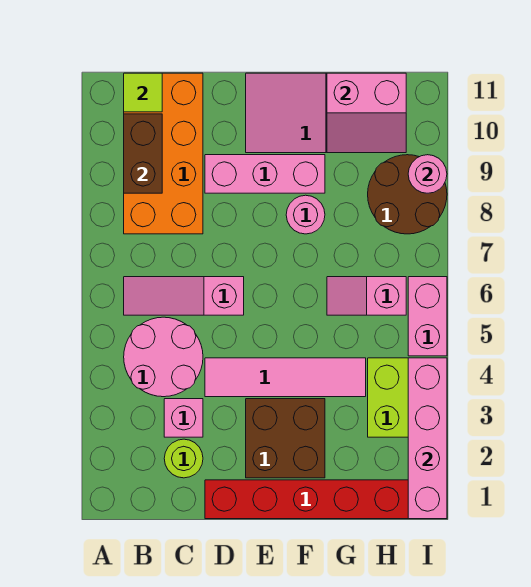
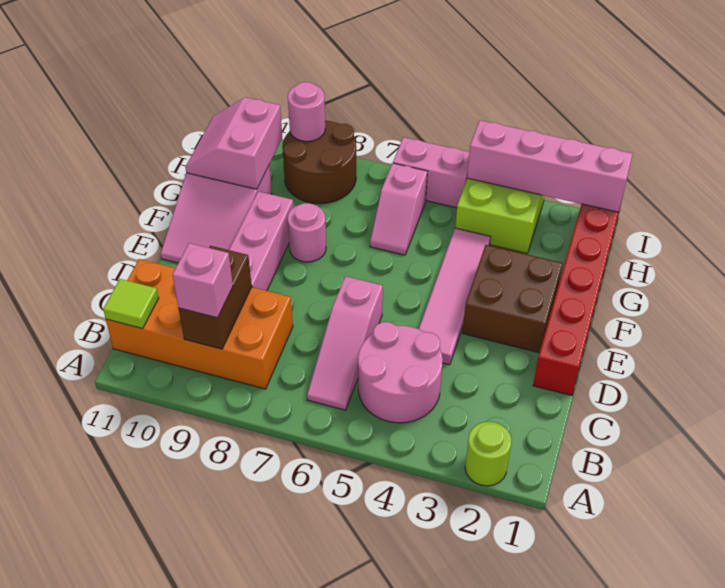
brown brick B9:B10 level 2 -> brown brick B9:C9 level 2
lime round brick C2 level 1 -> lime round brick A2 level 1
pink brick C3 level 1 -> pink brick B9 level 3
pink slope G10:H11 level 2 top 11 -> pink slope G10:H11 level 2 top 10

